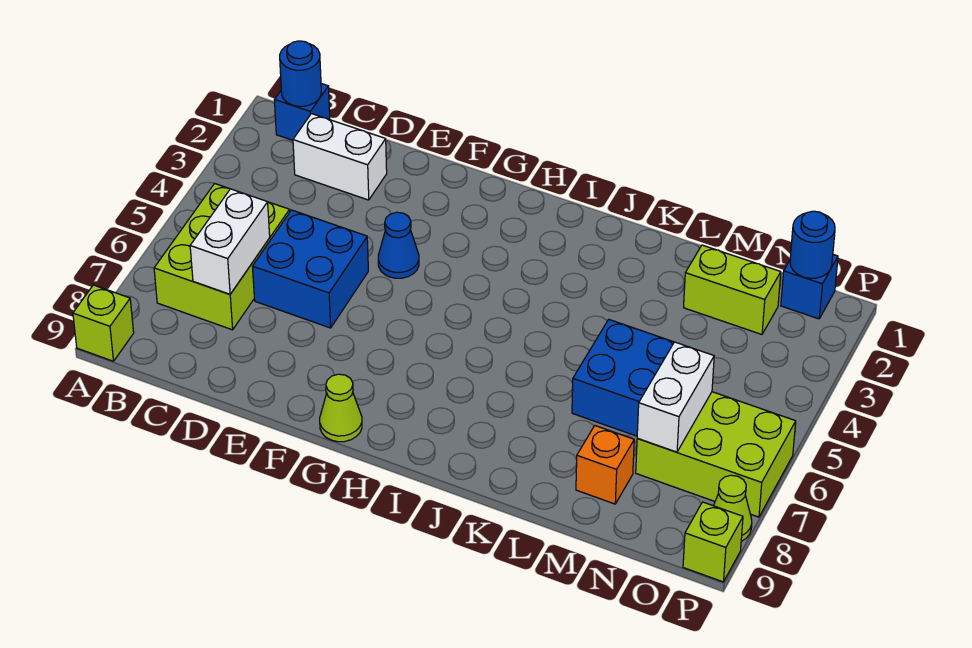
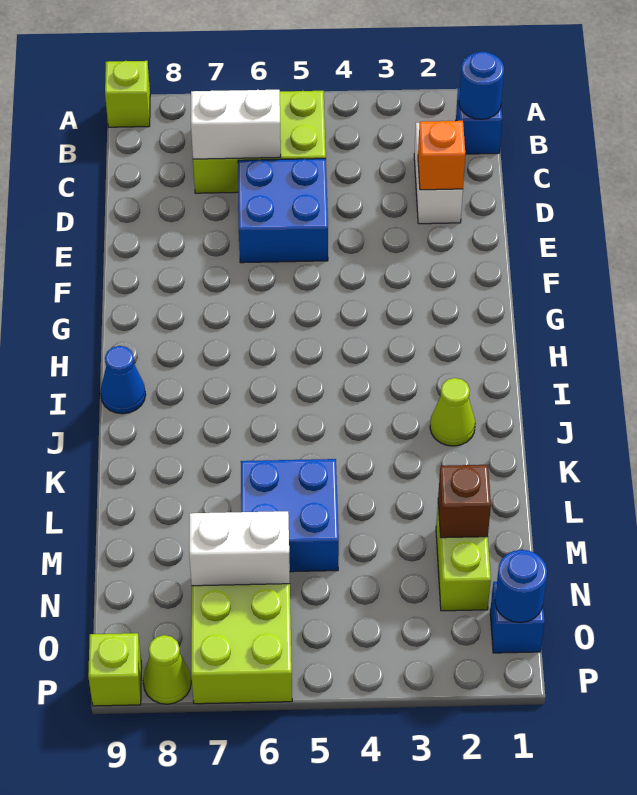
blue cone F4 level 1 -> blue cone I9 level 1
lime cone G9 level 1 -> lime cone J2 level 1
none -> brown brick M2 level 2
orange brick M8 level 1 -> orange brick D2 level 2

